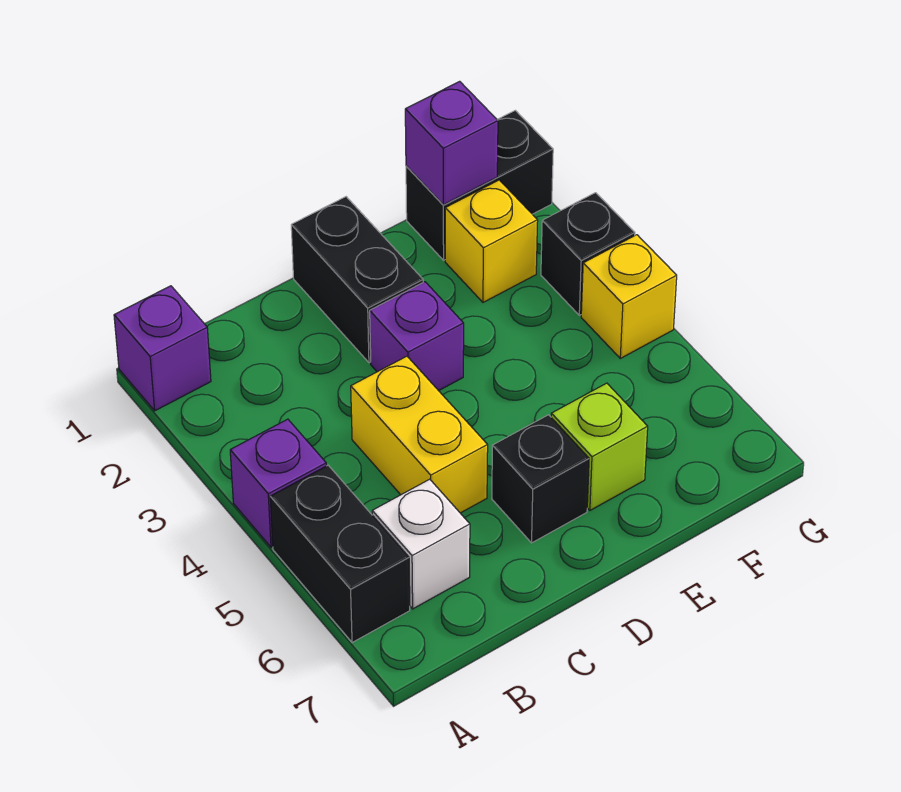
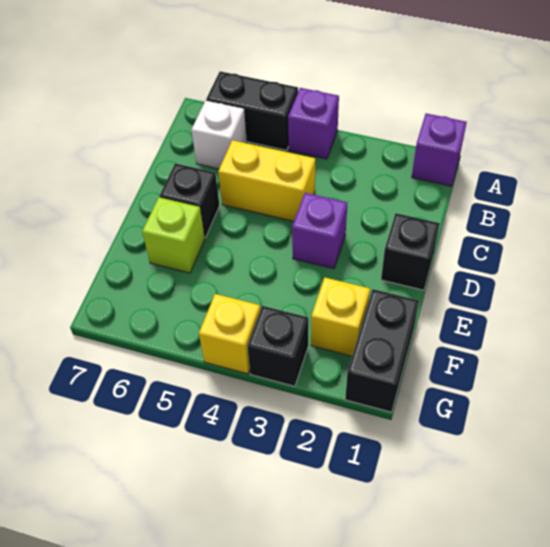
black brick D1:D2 level 1 -> black brick D1 level 1
purple brick F1 level 2 -> none

